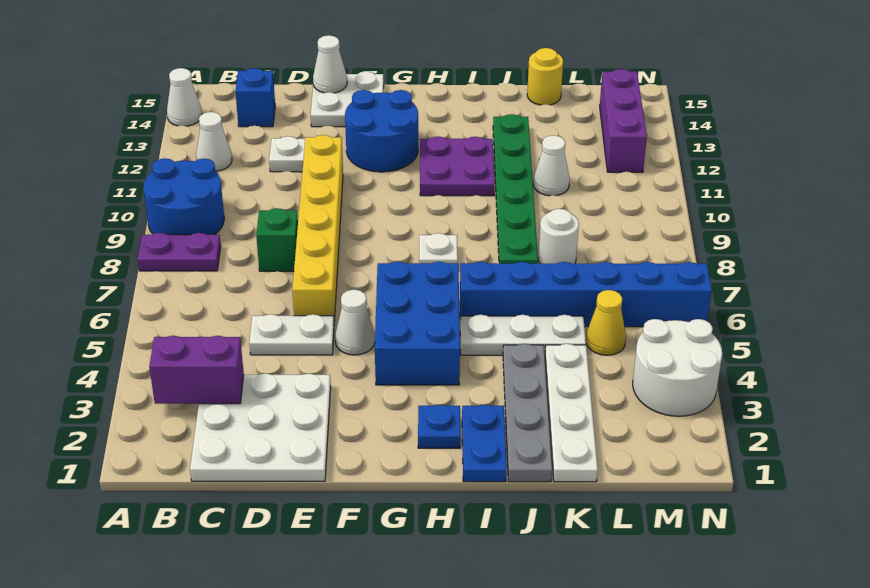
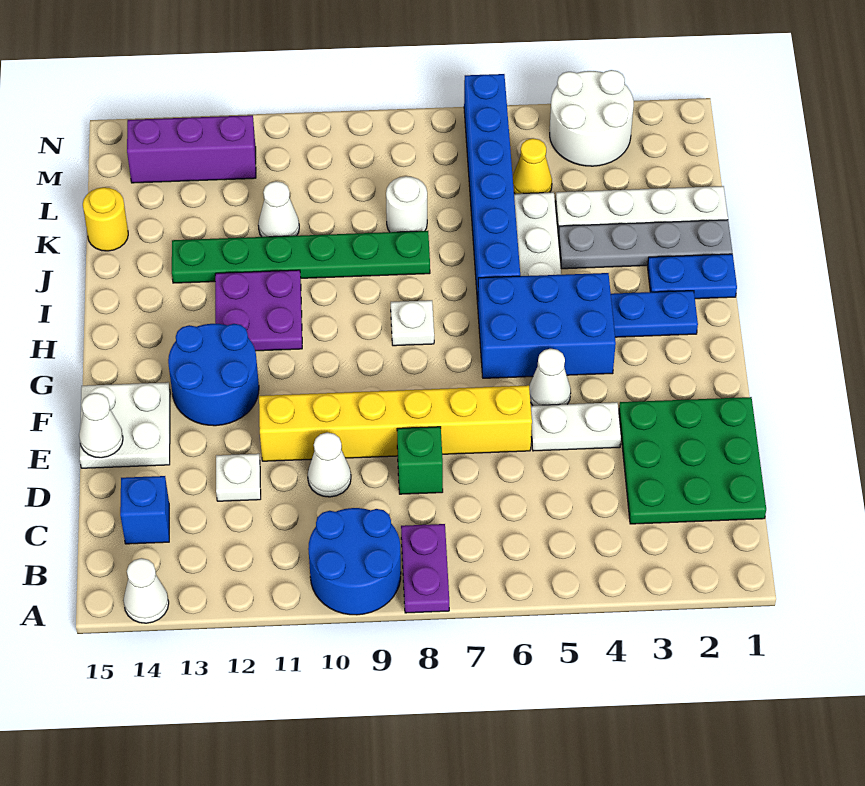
purple brick B3:C3 level 2 -> none
white cone B12 level 1 -> white cone D10 level 1
white plate C1:E3 level 1 -> green plate C1:E3 level 1
white plate D5:E5 level 1 -> white plate E4:E5 level 1
blue plate H2 level 1 -> blue plate H2:H3 level 1

